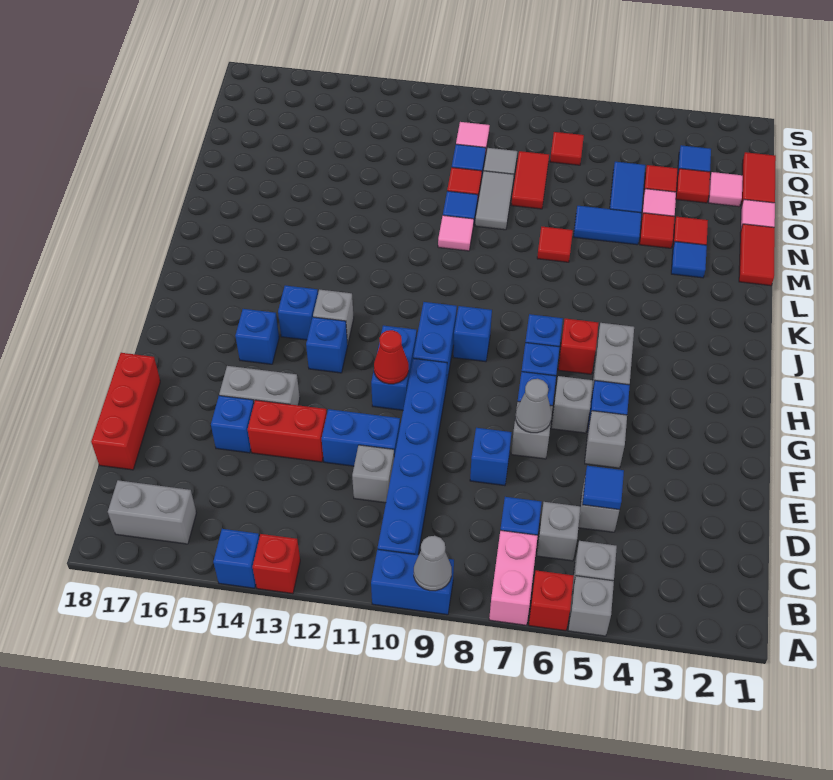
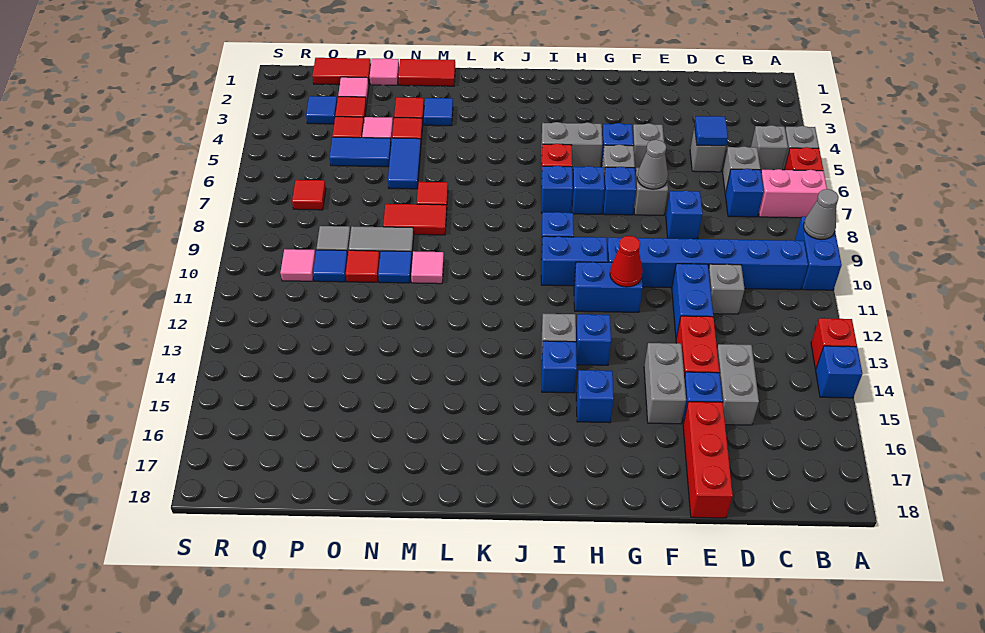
grey brick B16:B17 level 1 -> grey brick D14:D15 level 1
red brick D18:F18 level 1 -> red brick E16:E18 level 1
red tile O8:P8 level 1 -> red tile M8:N8 level 1

